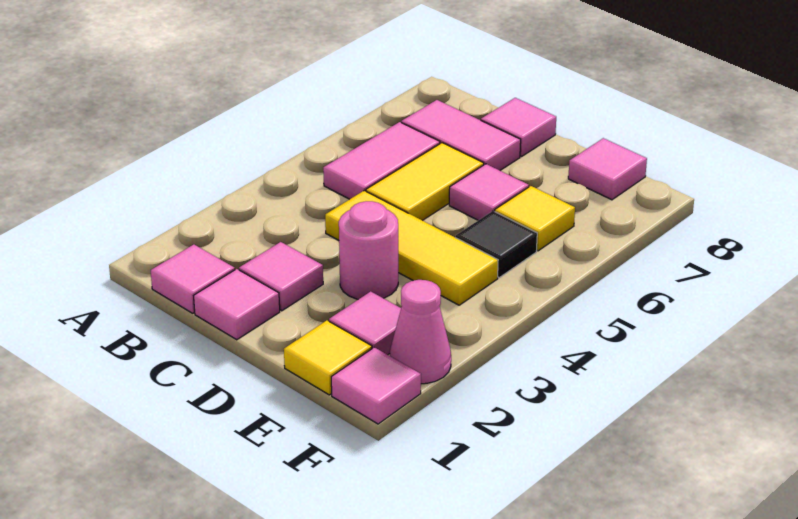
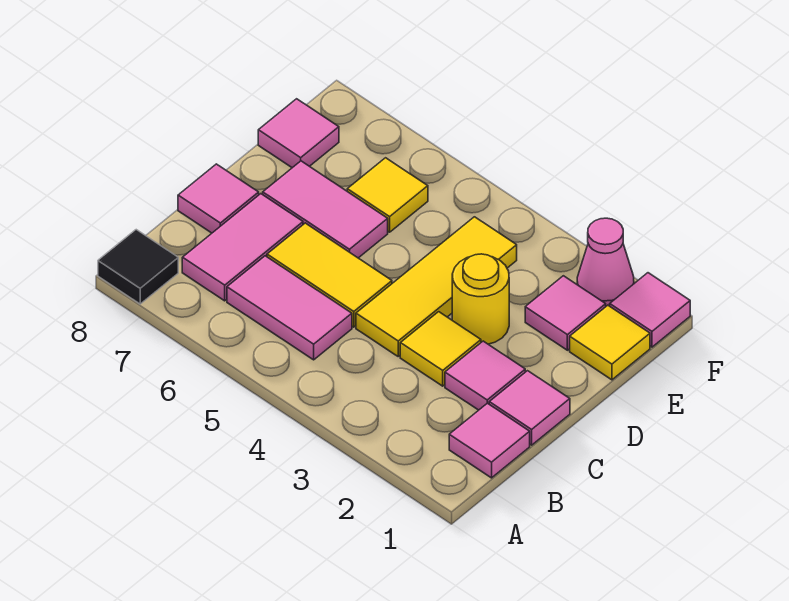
none -> yellow tile C3 level 1
pink round brick D3 level 1 -> yellow round brick D3 level 1
pink tile D6 level 1 -> pink tile D6:D7 level 1
black tile E5 level 1 -> black tile A8 level 1

